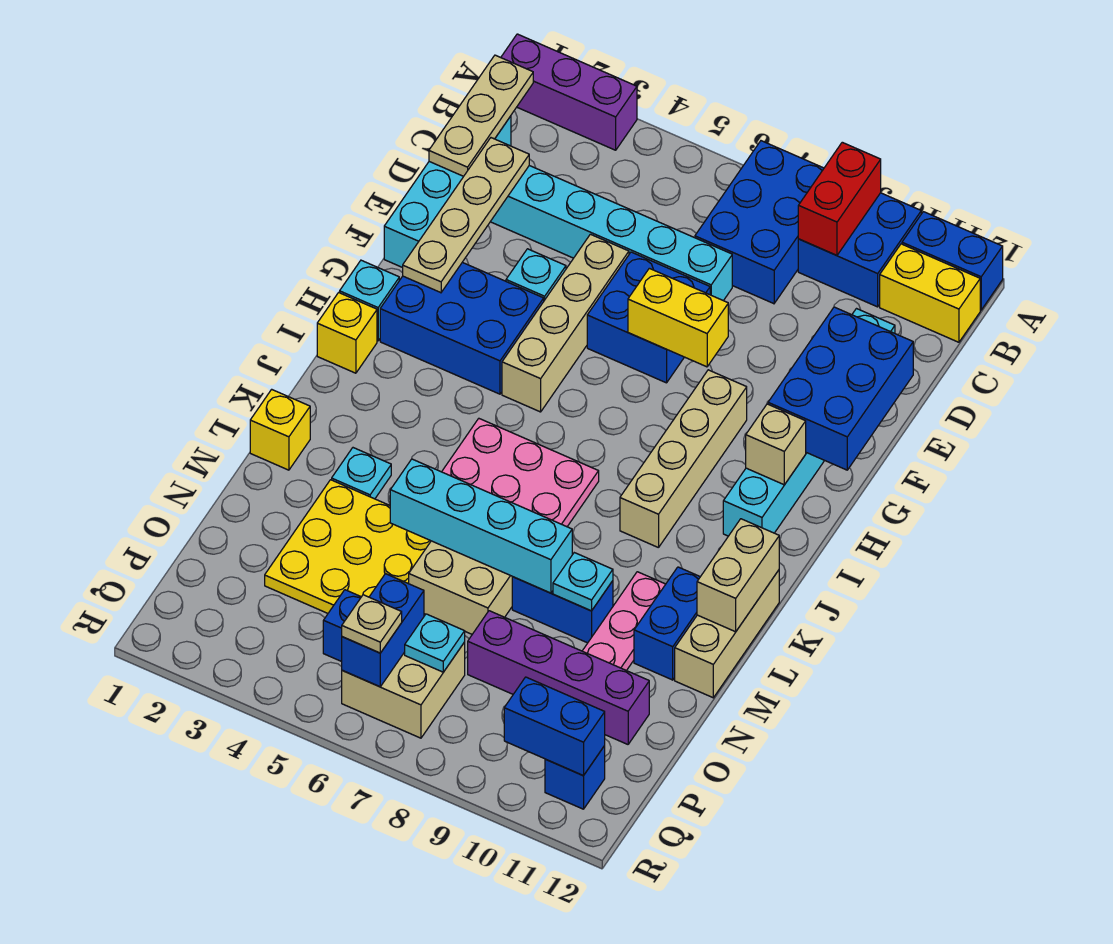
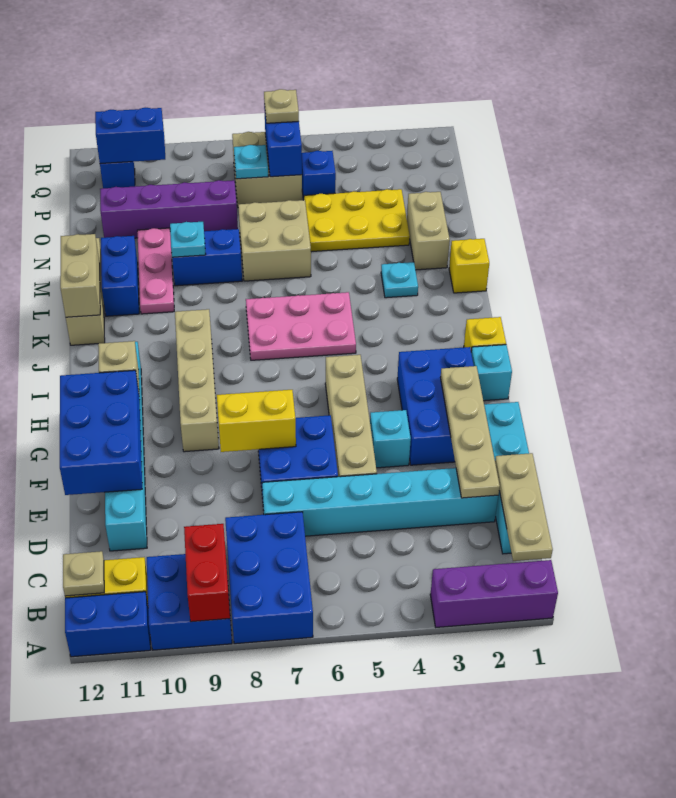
none -> tan plate B12 level 2
blue brick G2:H4 level 1 -> blue brick F2:H3 level 1
none -> tan brick M2:N2 level 1
yellow plate M3:O5 level 1 -> yellow plate N3:O5 level 1
cyan brick M5:M8 level 2 -> none

